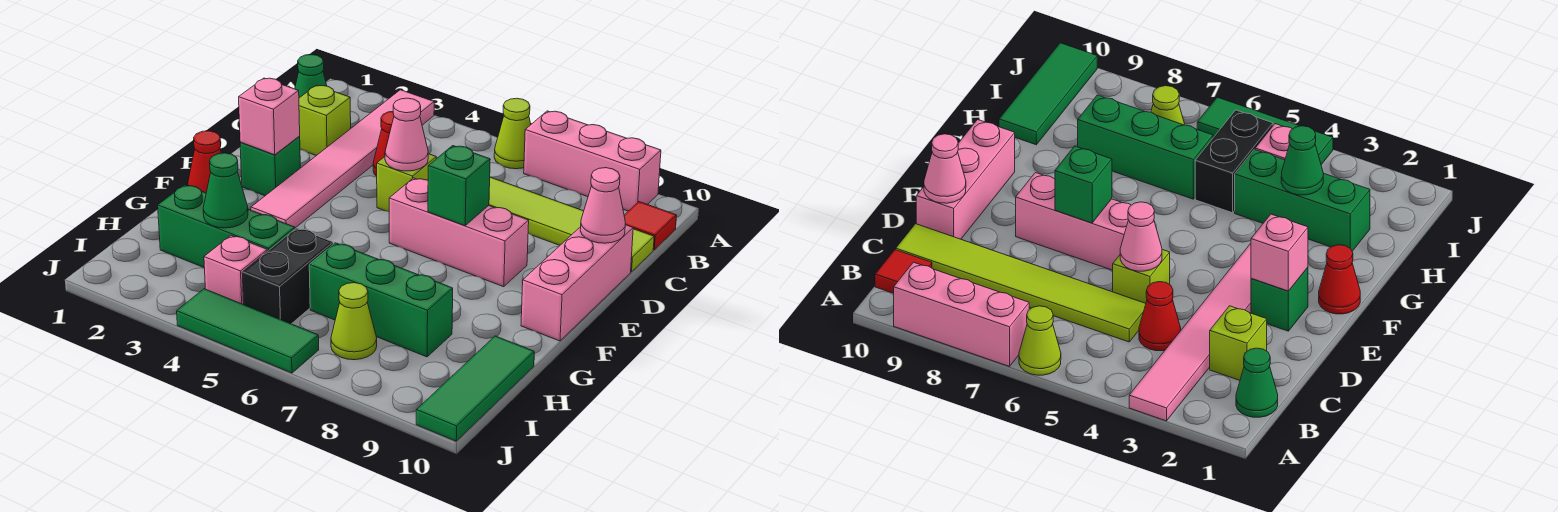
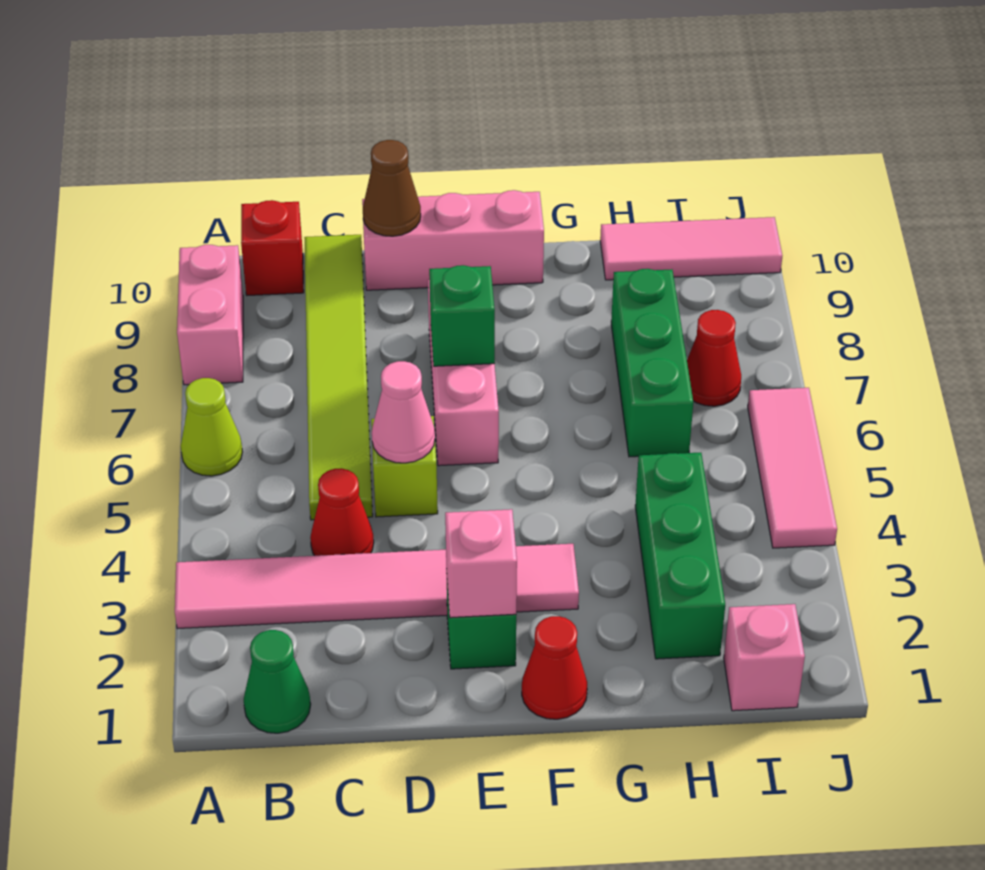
pink brick A7:A9 level 1 -> pink brick A8:A9 level 1
red tile B10 level 1 -> red brick B10 level 1
lime brick C2 level 1 -> none
pink cone D10 level 2 -> brown cone D10 level 2
green cone H3 level 2 -> none
black brick H5:I5 level 1 -> none
green tile H10:J10 level 1 -> pink tile H10:J10 level 1
pink brick I4 level 1 -> pink brick I1 level 1
lime cone I7 level 1 -> red cone I7 level 1
green tile J4:J6 level 1 -> pink tile J4:J6 level 1

